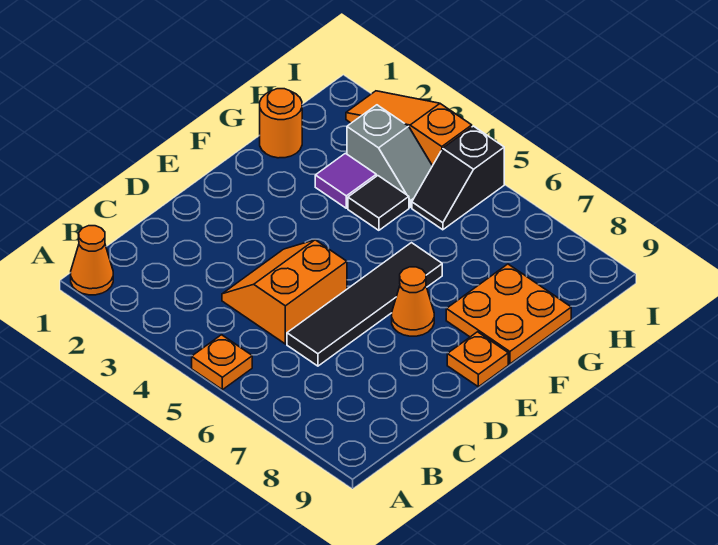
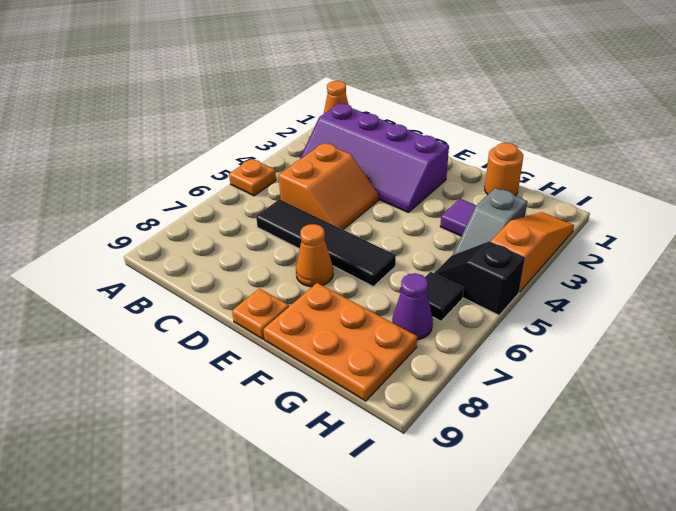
none -> purple slope B2:E3 level 1 top 2
orange slope C4:D5 level 1 top 5 -> orange slope C4:D5 level 1 top C
orange plate F8:G9 level 1 -> orange plate F8:H9 level 1
black tile G4 level 1 -> black tile H6 level 1
none -> purple cone H7 level 1

